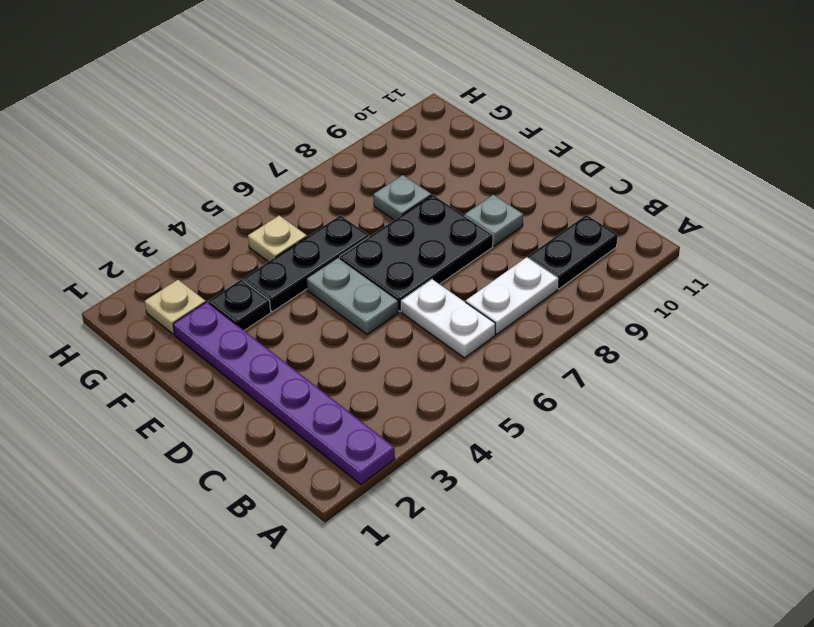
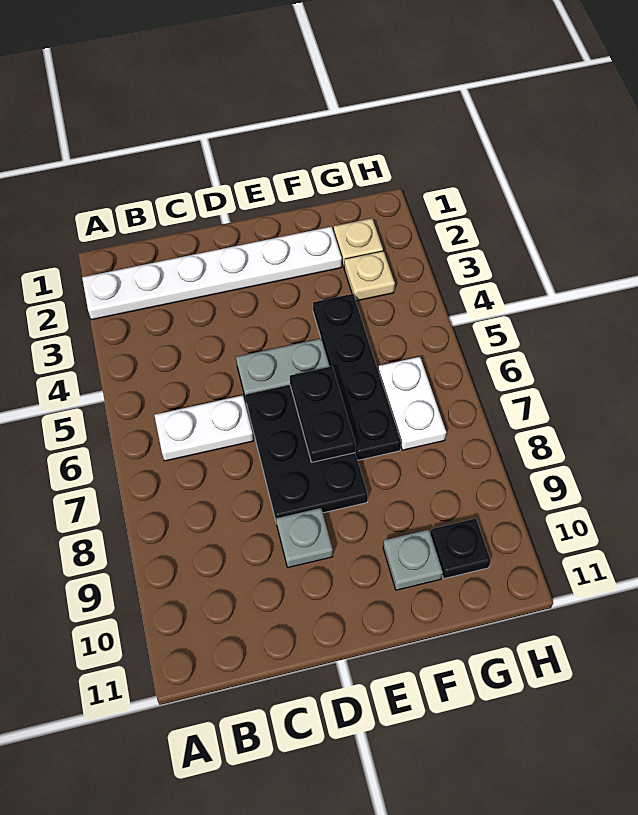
purple plate A2:F2 level 1 -> white plate A2:F2 level 1
white plate B7:B8 level 1 -> white plate G6:G7 level 1
black plate B9:B10 level 1 -> black plate E6:E7 level 2
black plate F3 level 1 -> black plate G10 level 1
black plate F4:F6 level 1 -> black plate F4:F7 level 1
grey plate F8 level 1 -> grey plate F10 level 1
tan plate G5 level 1 -> tan plate G3 level 1

